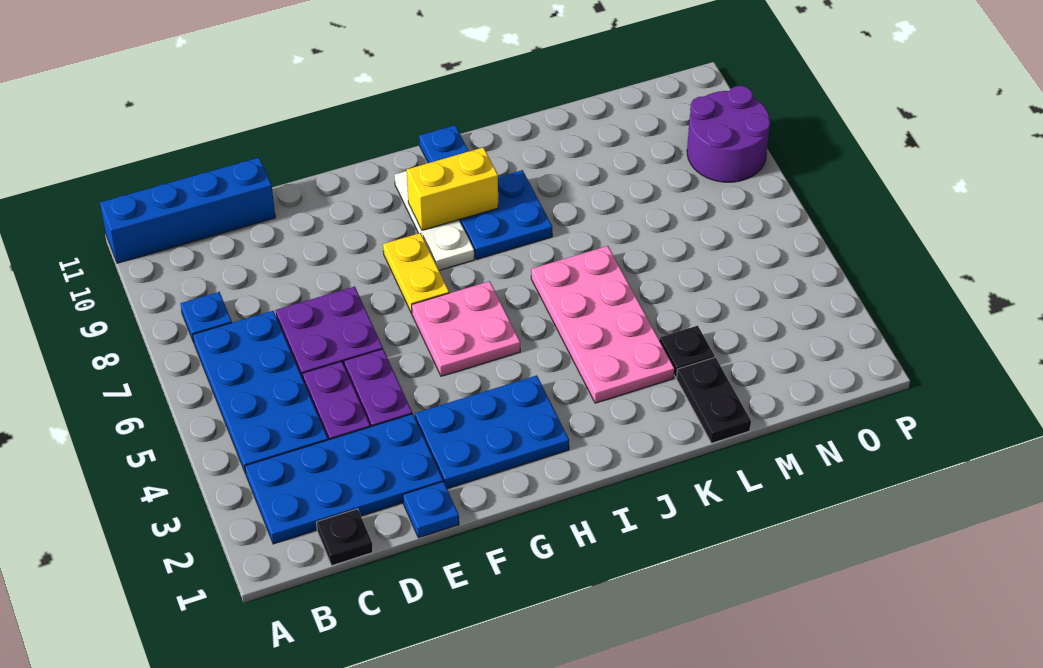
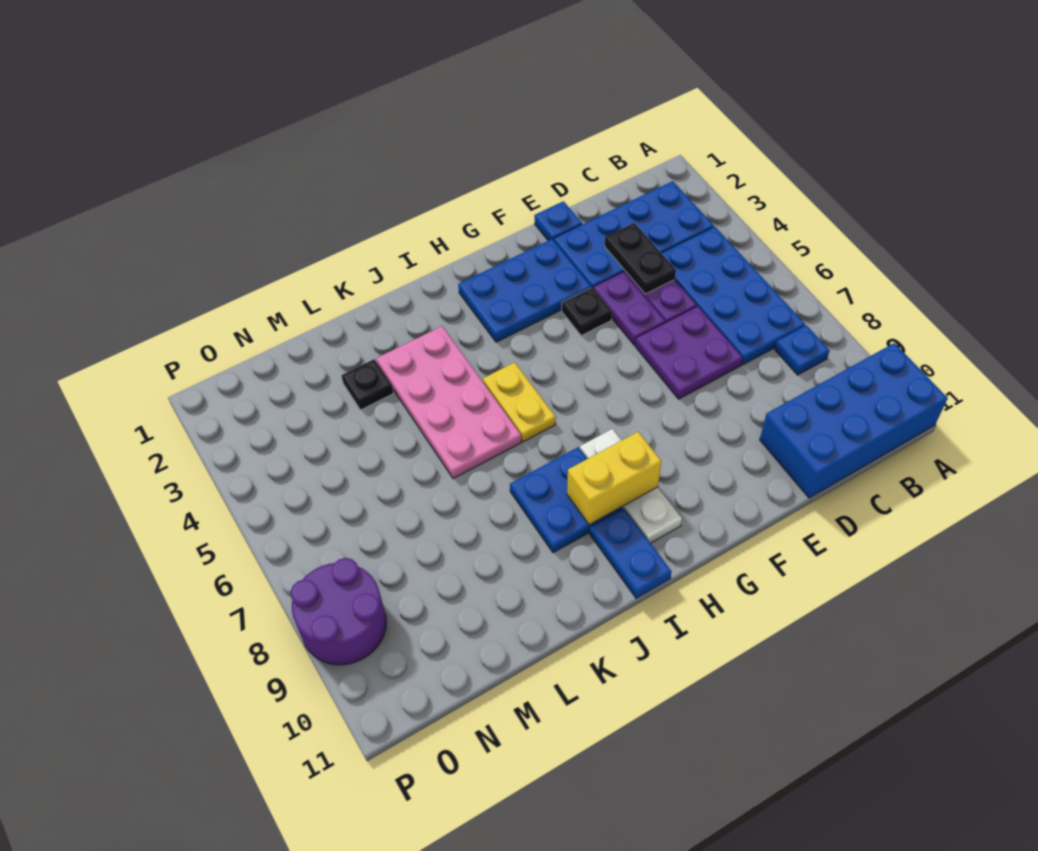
blue brick A11:D11 level 1 -> blue brick A10:D11 level 1
black plate C1 level 1 -> black plate F4 level 1
pink plate G5:H6 level 1 -> none
yellow plate G7:G8 level 1 -> yellow plate I5:I6 level 1
black plate L1:L2 level 1 -> black plate D3:D4 level 2

